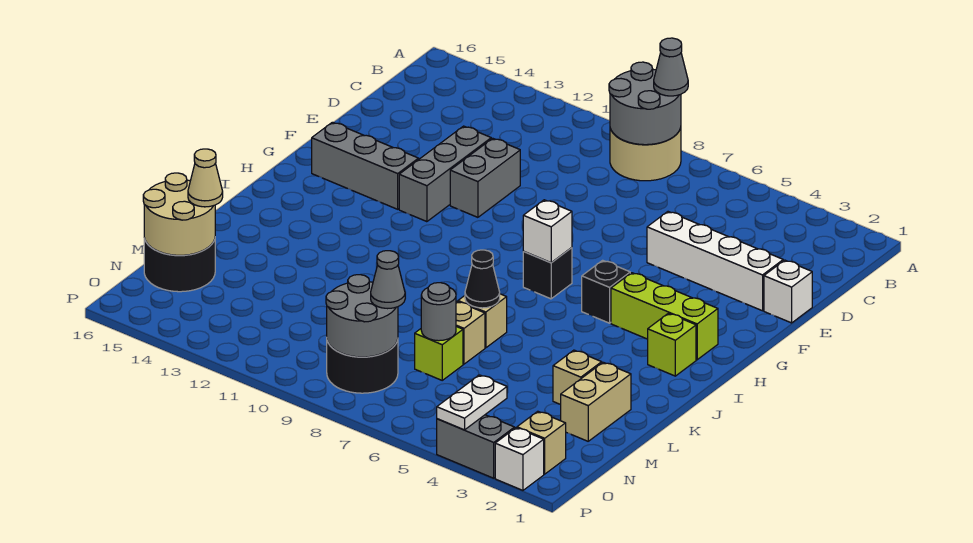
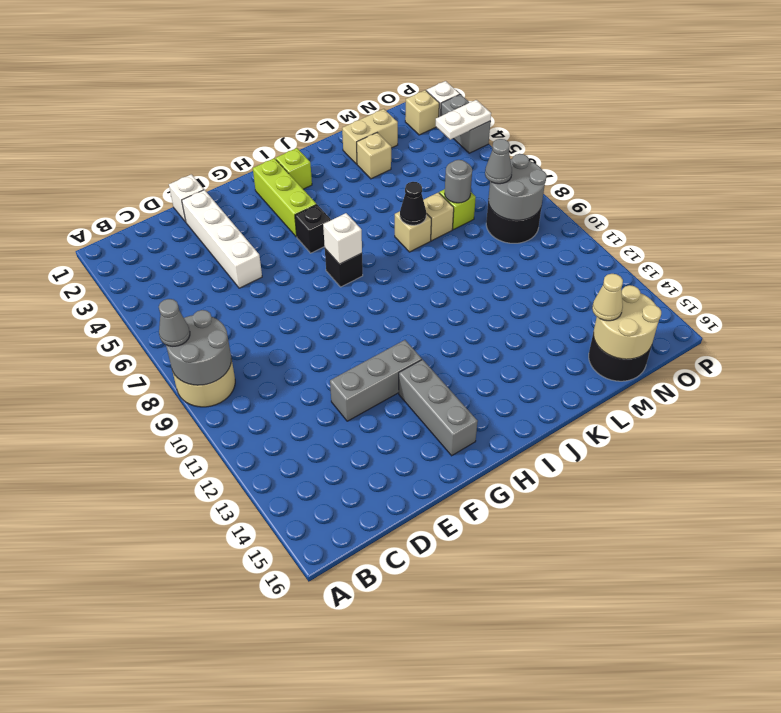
grey brick E11:F11 level 1 -> none

